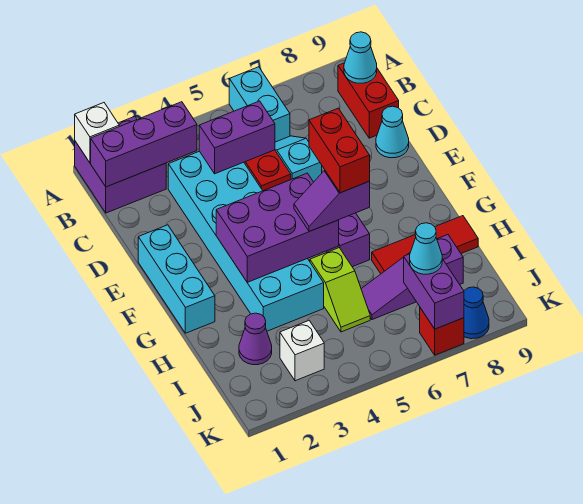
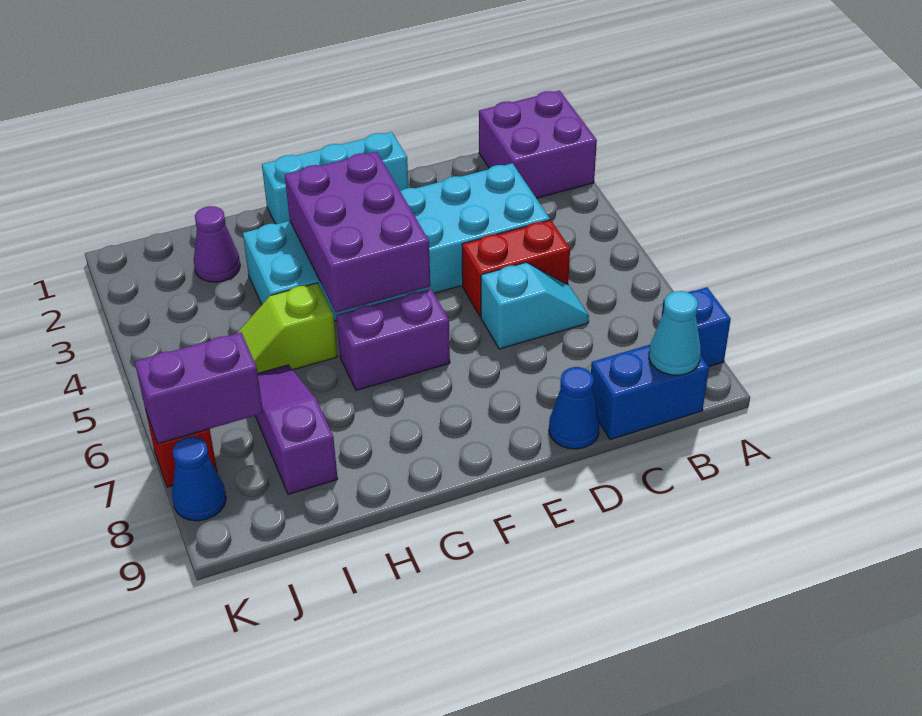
white brick A1 level 2 -> none
cyan brick A6:B6 level 1 -> none
none -> blue brick A8 level 1
purple brick B1:B3 level 2 -> none
red brick B9:C9 level 1 -> blue brick B9:C9 level 1
purple brick C4:C5 level 2 -> none
cyan cone D9 level 1 -> blue cone D9 level 1
red brick F6:G6 level 4 -> none
purple slope G5:G6 level 3 top 6 -> none
red tile H7:H9 level 1 -> none
white brick J3 level 1 -> none
cyan cone J7 level 3 -> none

